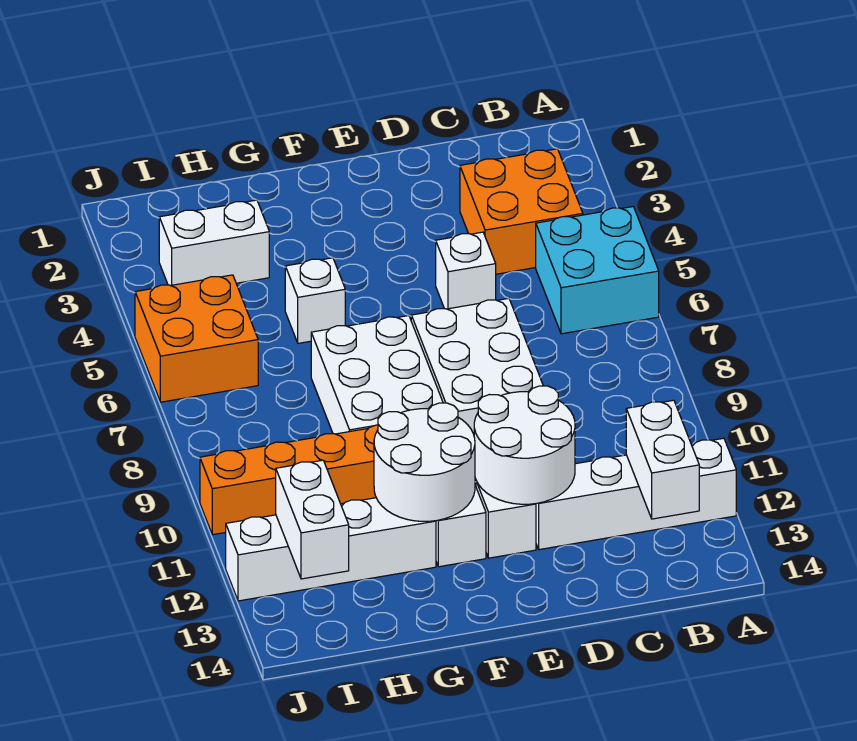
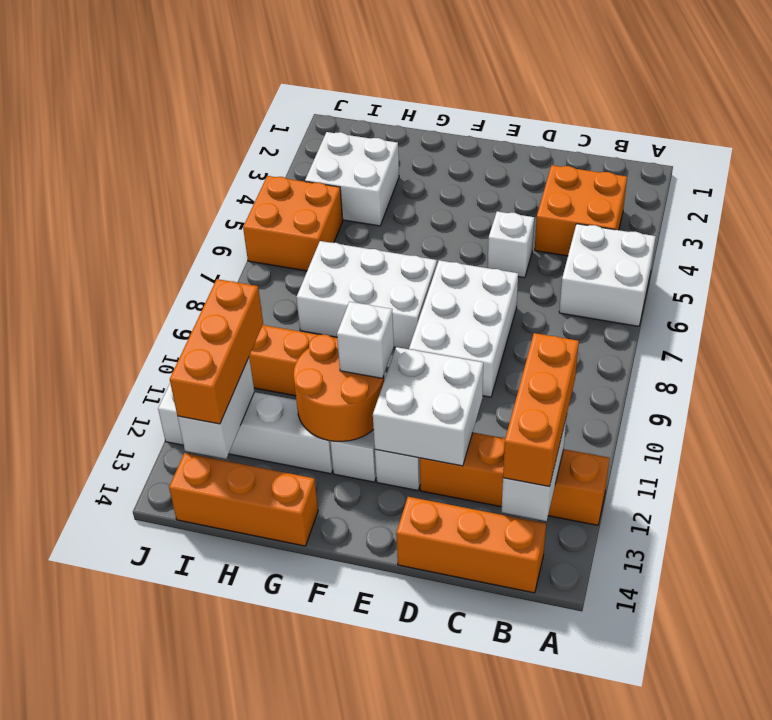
cyan brick A5:B6 level 1 -> white brick A5:B6 level 1
white brick A12:D12 level 1 -> orange brick A12:D12 level 1
none -> orange brick B11:B13 level 3
none -> orange brick B14:D14 level 1
white round brick D11:E12 level 2 -> white brick D11:E12 level 2
white brick F7:G9 level 1 -> white brick F7:H8 level 1
white round brick F11:G12 level 2 -> orange round brick F11:G12 level 2
white brick G5 level 1 -> white brick F11 level 3
none -> orange brick G14:I14 level 1
white brick H3:I3 level 1 -> white brick H3:I4 level 1
none -> orange brick I11:I13 level 3

